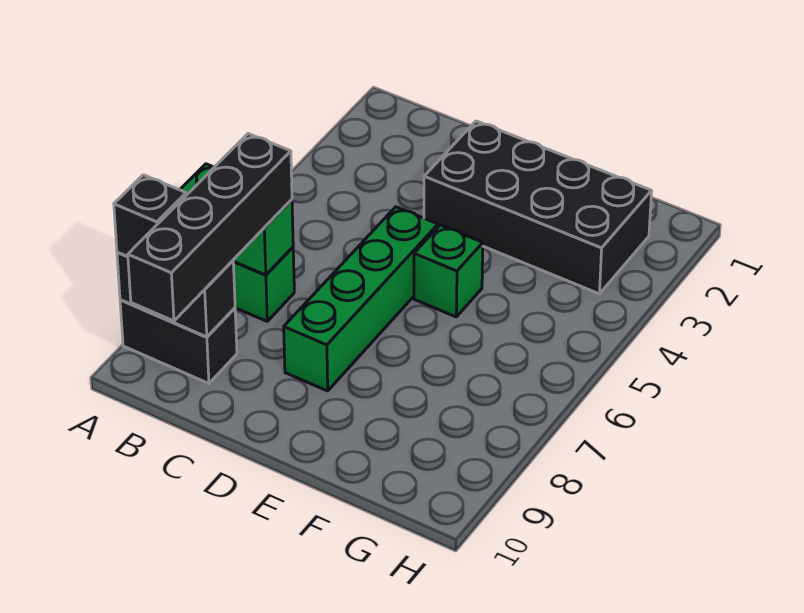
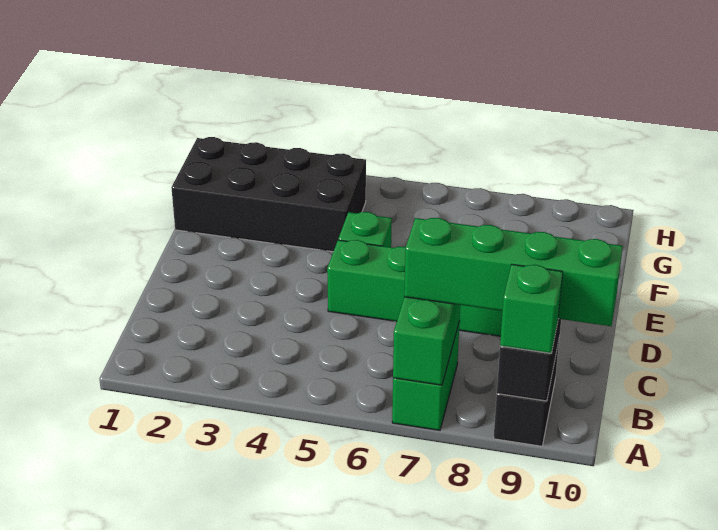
black brick A9 level 3 -> green brick A9 level 3
black brick B7:B10 level 3 -> green brick B7:B10 level 3
black brick D2:G3 level 1 -> black brick F1:G4 level 1

